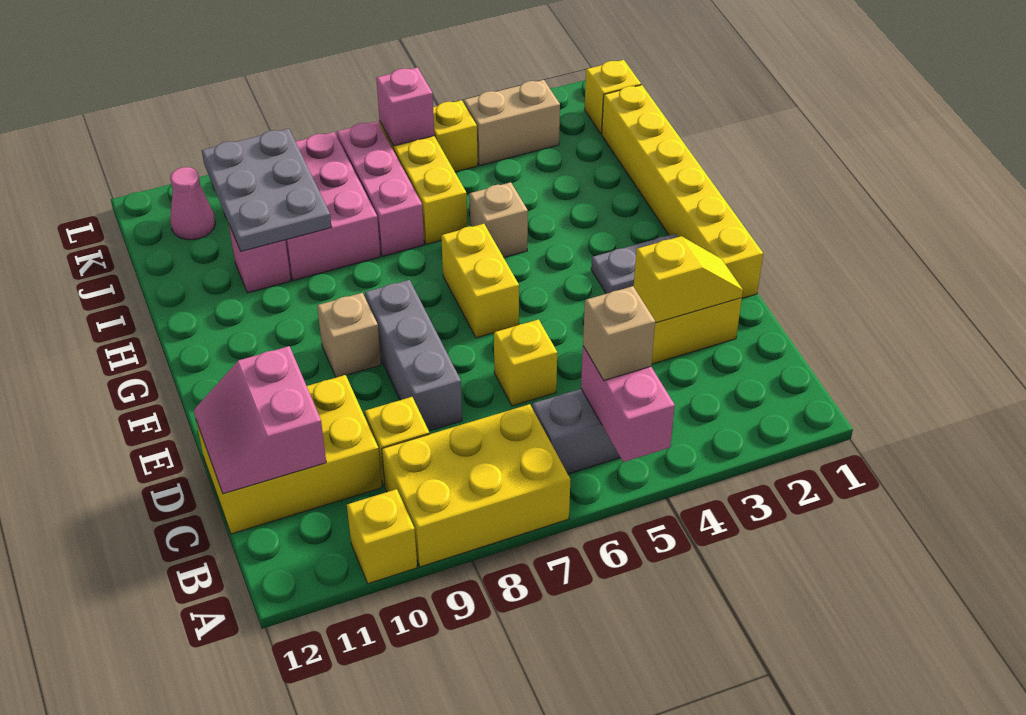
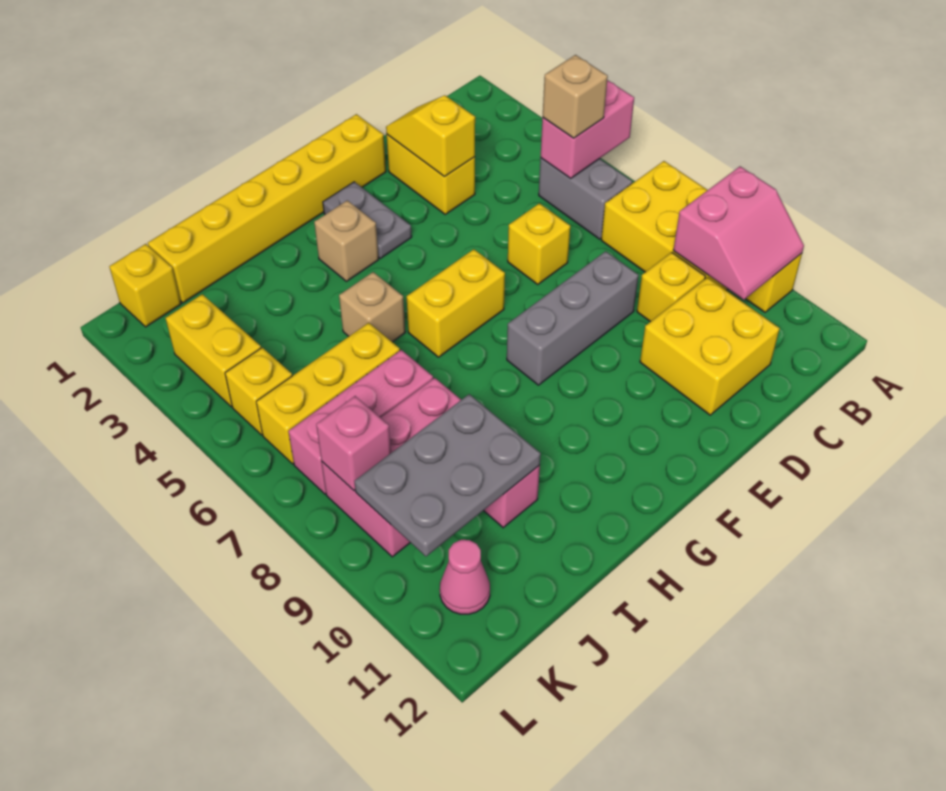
yellow brick C10:D12 level 1 -> yellow brick C10:D11 level 1
pink slope C11:D12 level 2 top 11 -> pink slope A9:B10 level 2 top 9
tan brick F9 level 1 -> tan brick G3 level 1
tan brick K3:K4 level 1 -> yellow brick K3:K4 level 1
pink brick K6 level 2 -> pink brick K8 level 2

